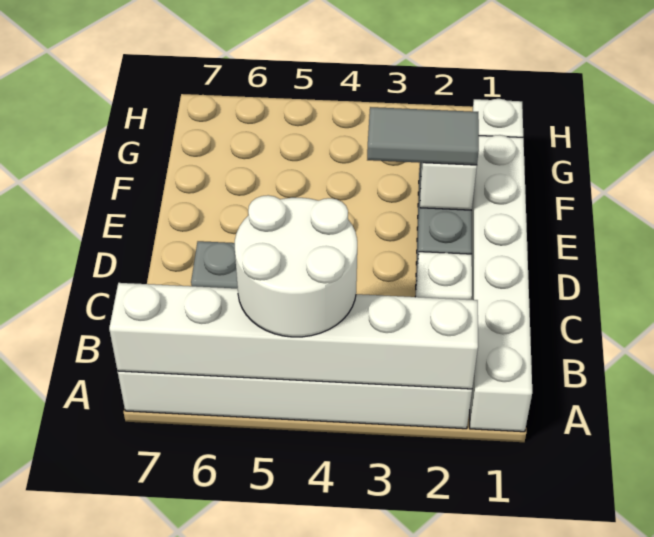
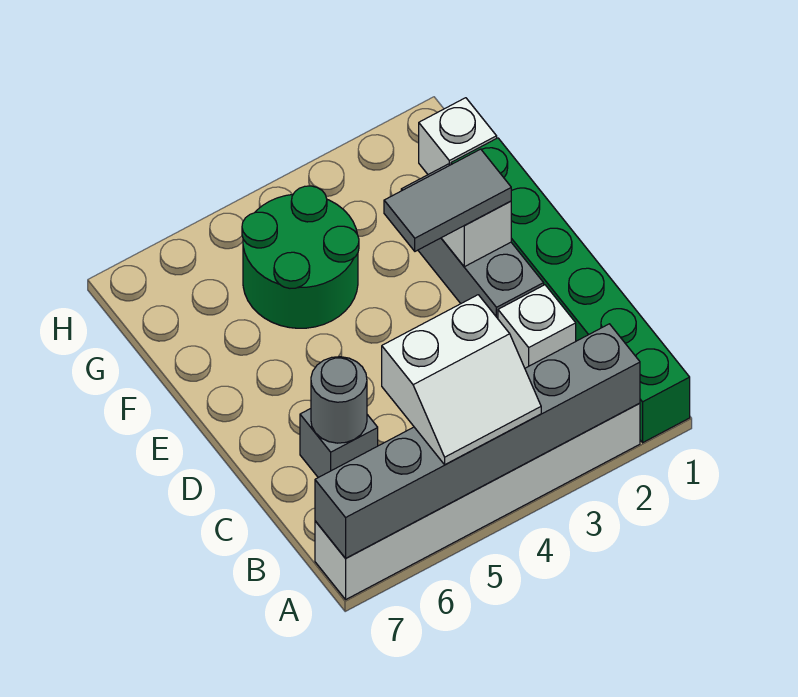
white brick A1:F1 level 1 -> green brick A1:F1 level 1
white brick A2:A7 level 2 -> grey brick A2:A7 level 2
white round brick A4:B5 level 3 -> white slope A4:B5 level 3 top B
none -> grey round brick C6 level 2
none -> green round brick F4:G5 level 1

